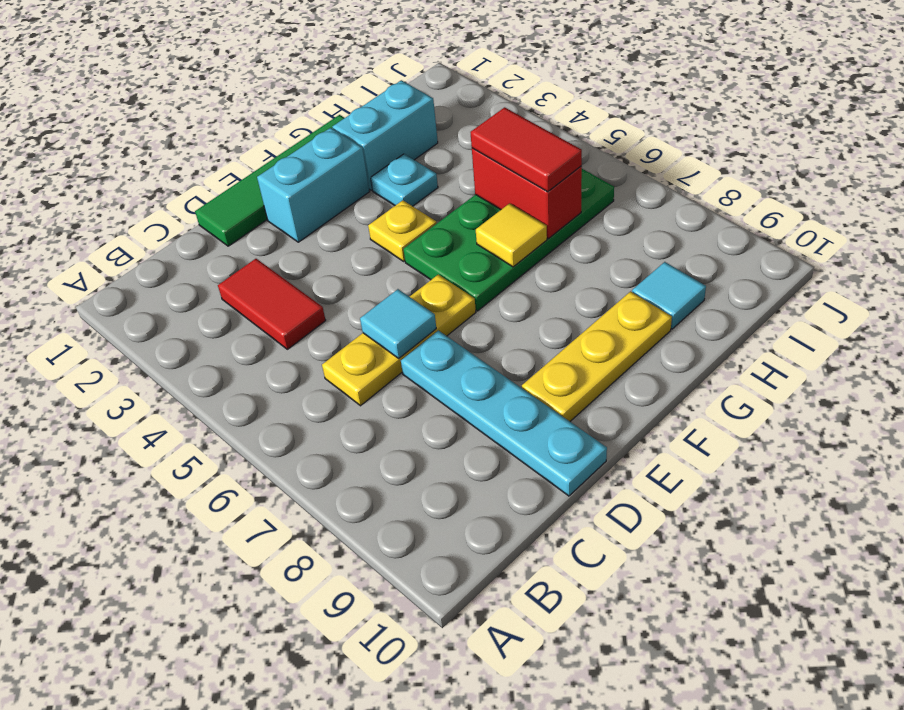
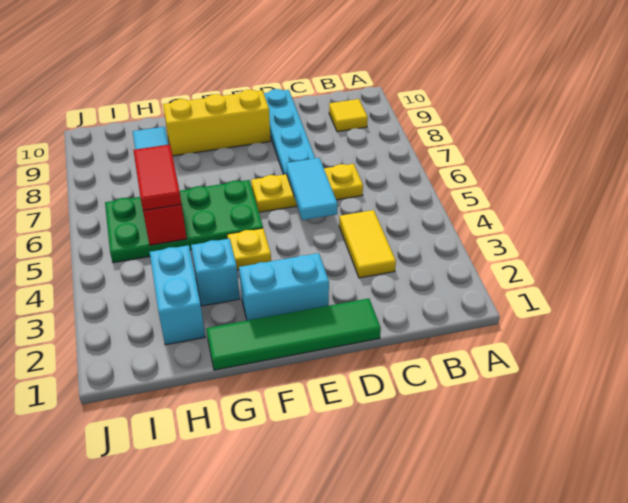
red tile C3:C4 level 1 -> yellow tile C3:C4 level 1
cyan tile D6 level 2 -> cyan tile D5:D6 level 2
yellow plate E9:G9 level 1 -> yellow brick E9:G9 level 1
cyan brick G2:H2 level 1 -> cyan brick H2:H3 level 1
cyan plate G3 level 1 -> cyan brick G3 level 1
yellow tile G6 level 2 -> yellow tile B9 level 1

